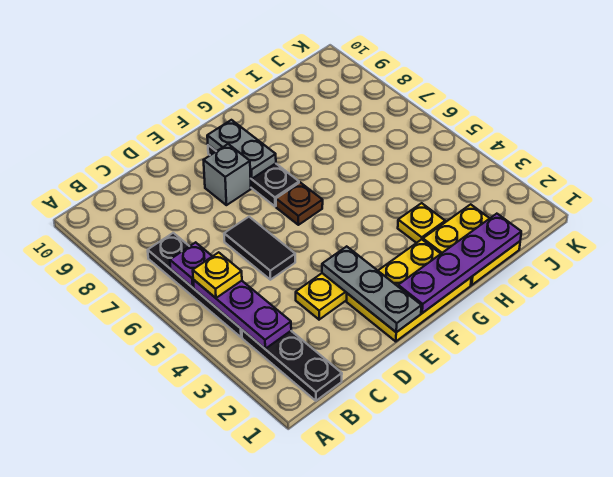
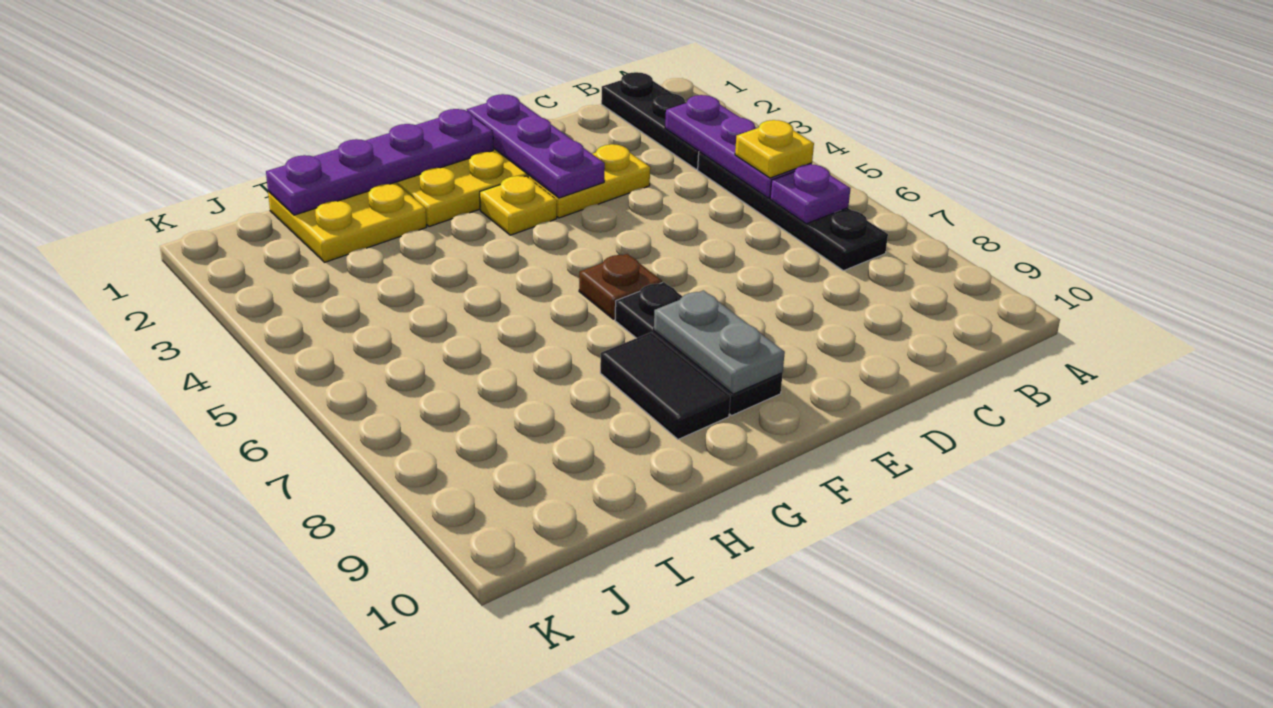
black tile D5:D6 level 1 -> black tile G8:G9 level 1
grey plate E1:E3 level 2 -> purple plate E1:E3 level 2
grey brick E8 level 1 -> none
yellow plate H3 level 1 -> yellow plate F3 level 1

